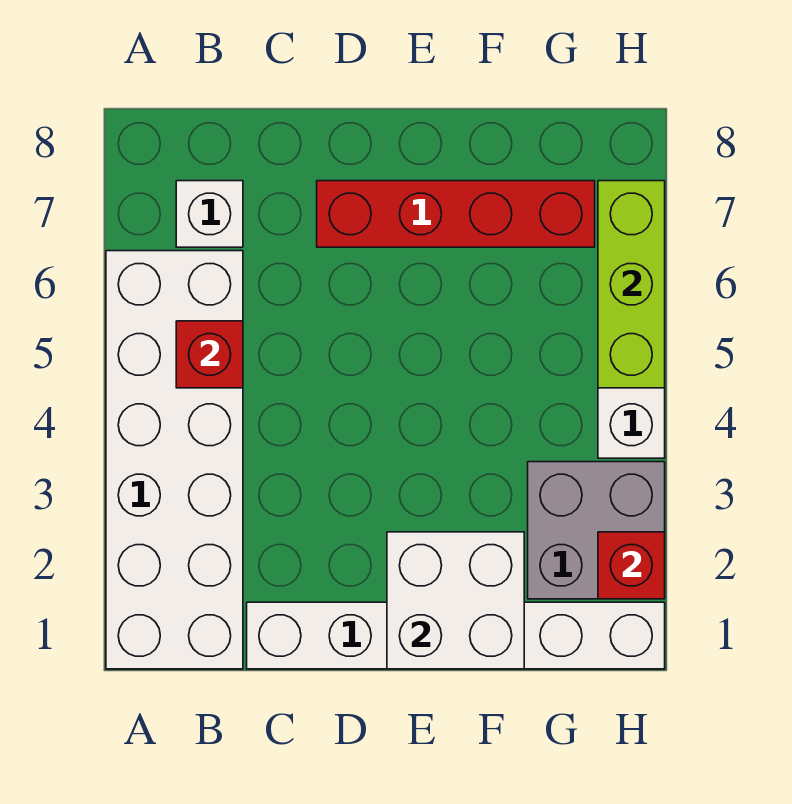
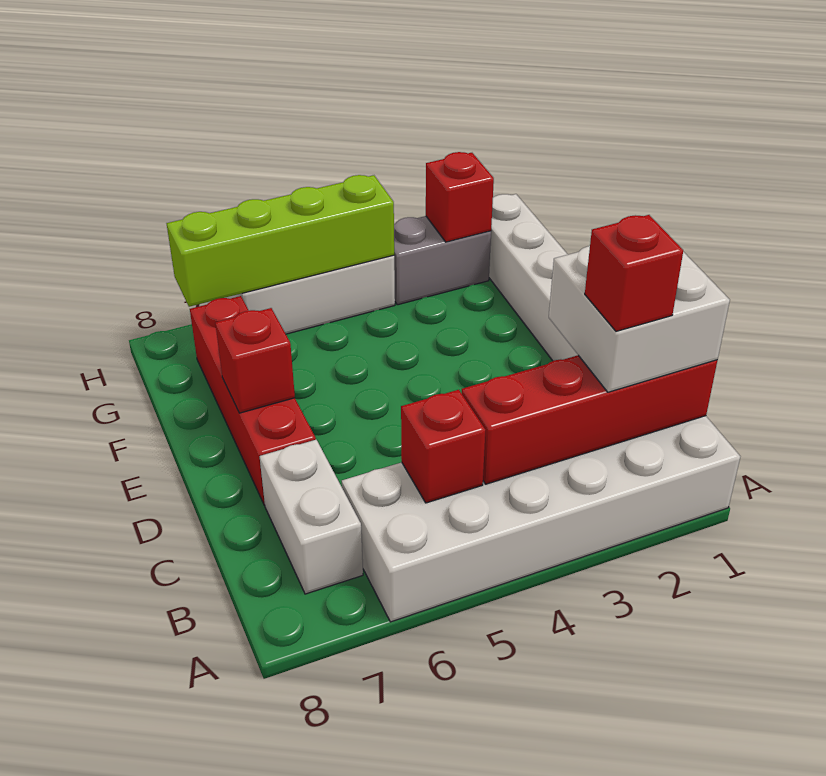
none -> red brick B1:B4 level 2
none -> red brick B2 level 4
white brick B7 level 1 -> white brick B7:C7 level 1
white brick E1:F2 level 2 -> white brick B1:C2 level 3
none -> red brick E7 level 2
grey brick G2:H3 level 1 -> grey brick H2:H3 level 1
lime brick H5:H7 level 2 -> lime brick H4:H7 level 2

